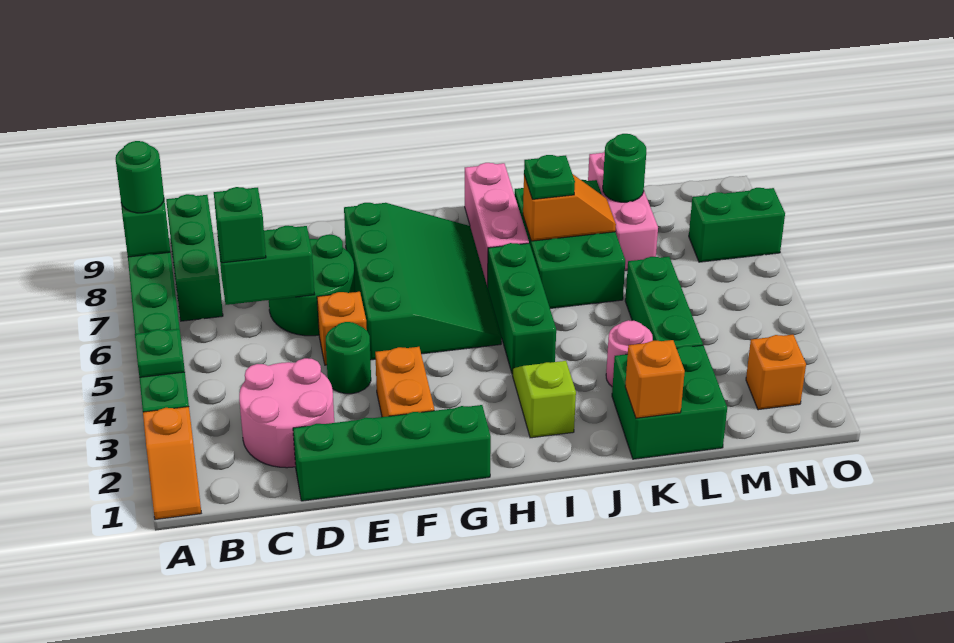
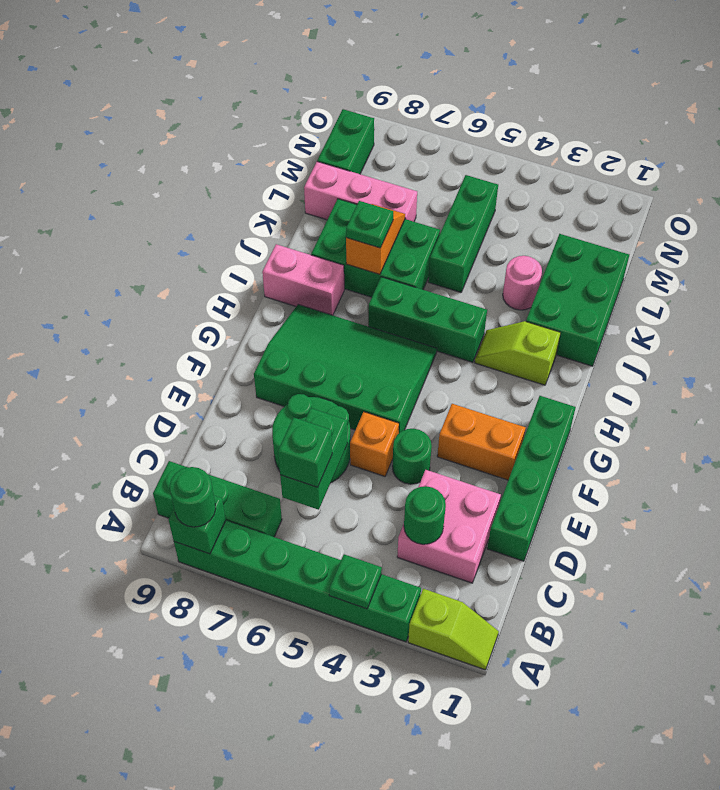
orange slope A1:A2 level 1 top 2 -> lime slope A1:A2 level 1 top 2
pink round brick C2:D3 level 1 -> pink brick C2:D3 level 1
pink brick I7:I9 level 1 -> pink brick I8:I9 level 1
green brick K1:L2 level 1 -> green brick J1:L2 level 1
orange brick K1 level 2 -> none
green brick L3:L5 level 1 -> green brick K5:M5 level 1
green round brick L8 level 2 -> green round brick C3 level 2
orange brick N2 level 1 -> none
green brick N7:O7 level 1 -> green brick M9:N9 level 1

